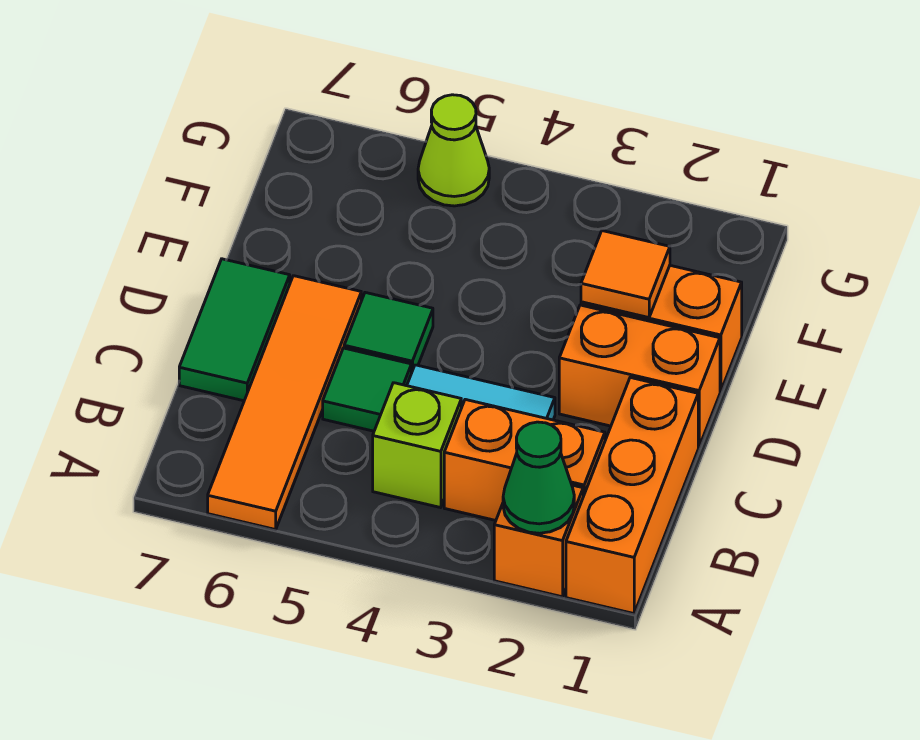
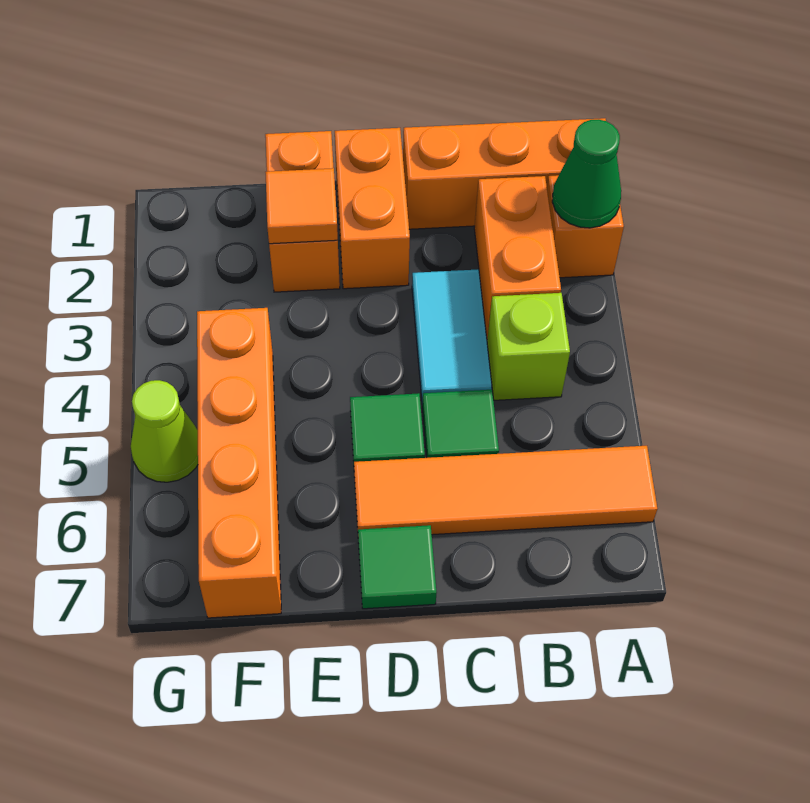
green tile C7:D7 level 1 -> green tile D7 level 1
none -> orange brick F4:F7 level 1

